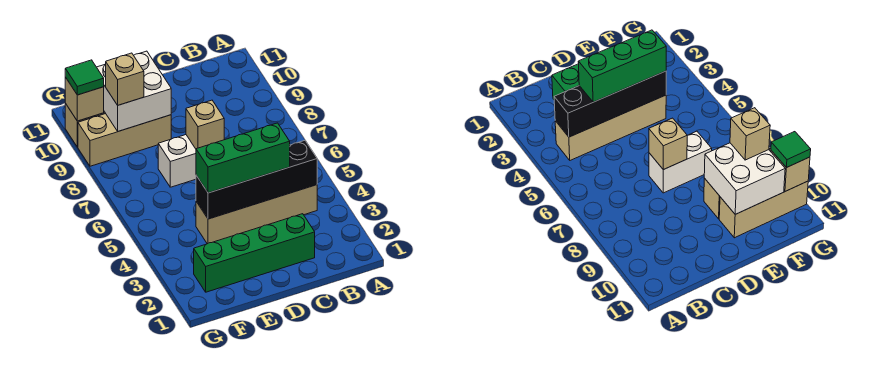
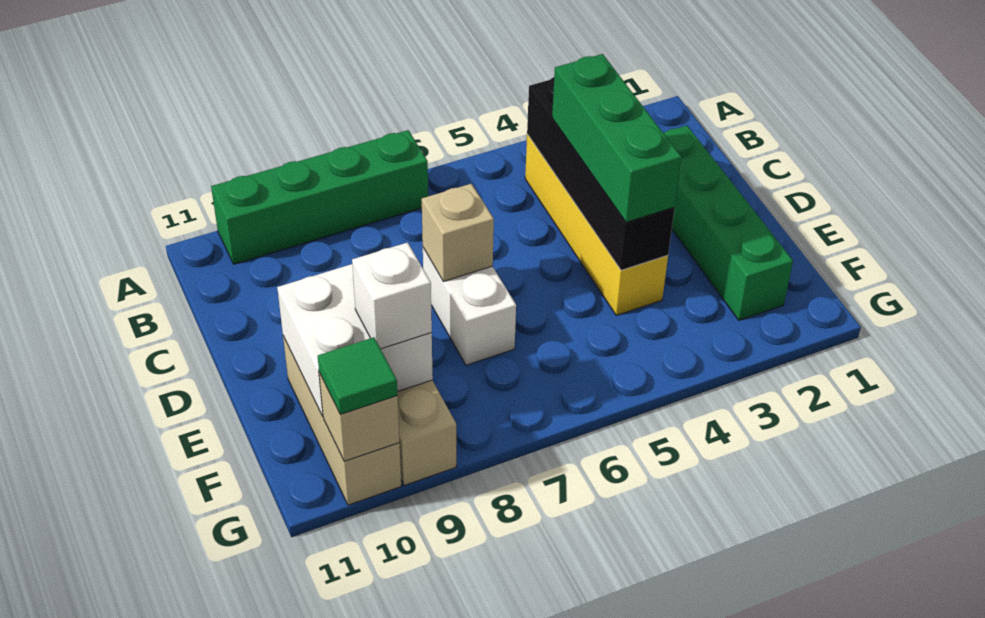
none -> green brick A7:A10 level 1
tan brick B4:E4 level 1 -> yellow brick B4:E4 level 1
tan brick F9 level 3 -> white brick F9 level 3

